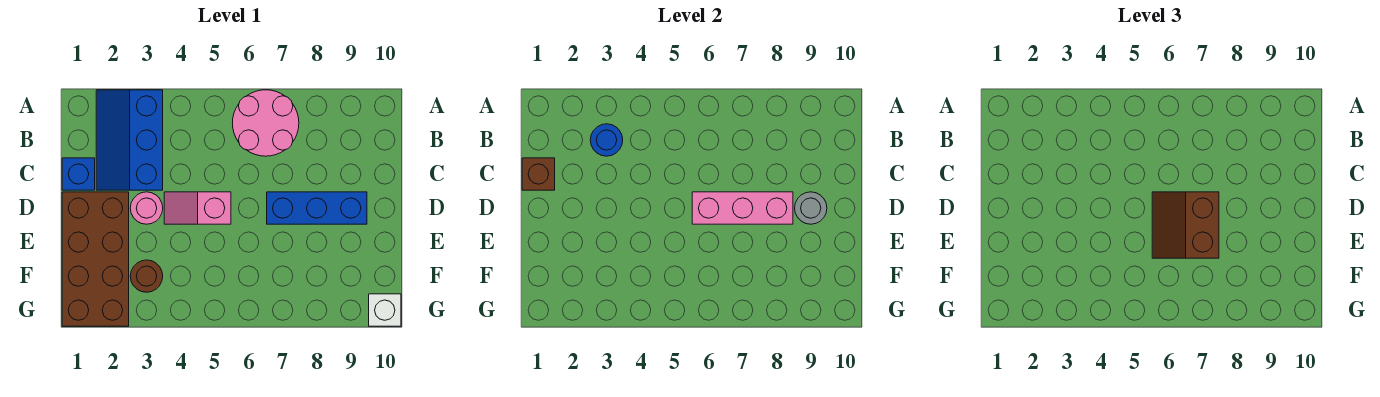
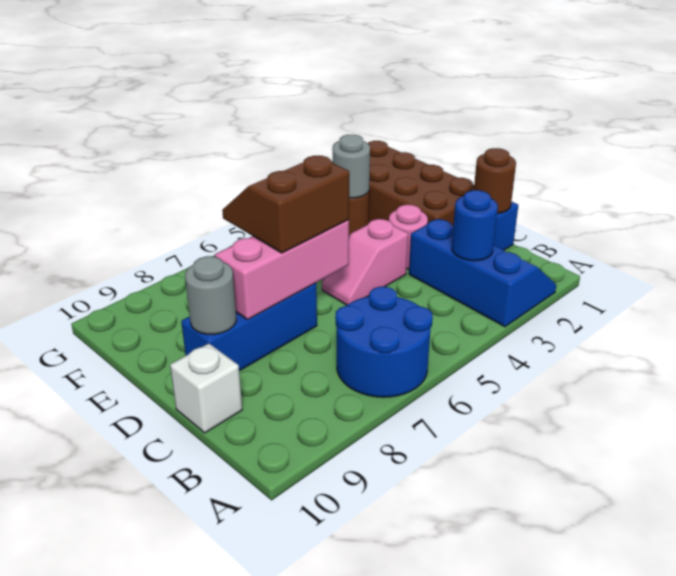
pink round brick A6:B7 level 1 -> blue round brick A6:B7 level 1
brown brick C1 level 2 -> brown round brick C1 level 2
pink slope D4:D5 level 1 top 5 -> pink slope D4:D5 level 1 top 4
brown slope D6:E7 level 3 top 7 -> brown slope D6:E7 level 3 top D
none -> grey round brick F3 level 2
white brick G10 level 1 -> white brick C10 level 1

